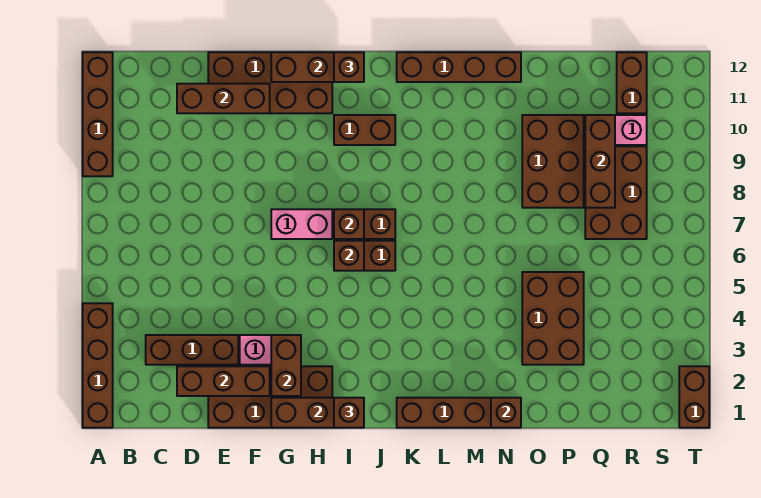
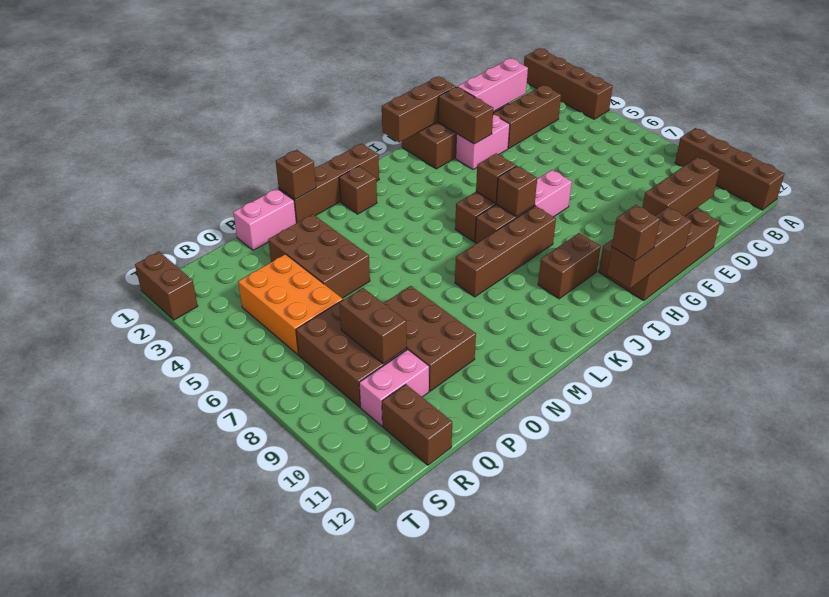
brown brick D2:F2 level 2 -> pink brick D2:F2 level 2
brown brick I1 level 3 -> brown brick L2 level 1
brown brick K12:N12 level 1 -> brown brick I8:L8 level 1
none -> pink brick O1:P1 level 1
none -> orange brick Q4:R6 level 1
brown brick Q8:Q10 level 2 -> brown brick Q8:Q9 level 2

